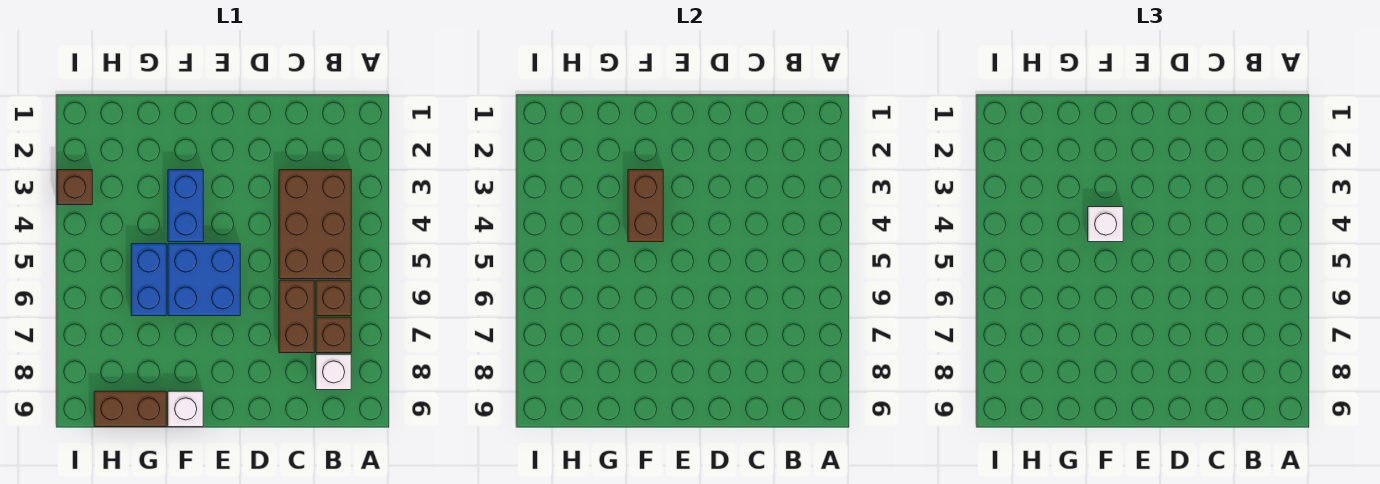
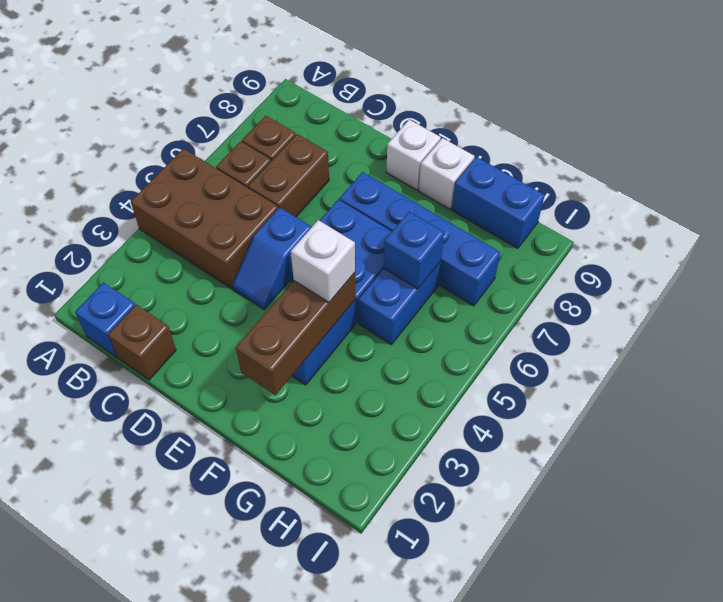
none -> blue brick B1 level 1
brown brick B3:C5 level 1 -> brown brick A4:C5 level 1
white brick B8 level 1 -> white brick E9 level 1
none -> blue slope D4:D5 level 1 top 5
none -> blue brick E7:H7 level 1
brown brick F3:F4 level 2 -> brown brick F2:F4 level 2
none -> blue brick G6 level 2
brown brick G9:H9 level 1 -> blue brick G9:H9 level 1
brown brick I3 level 1 -> brown brick C1 level 1

